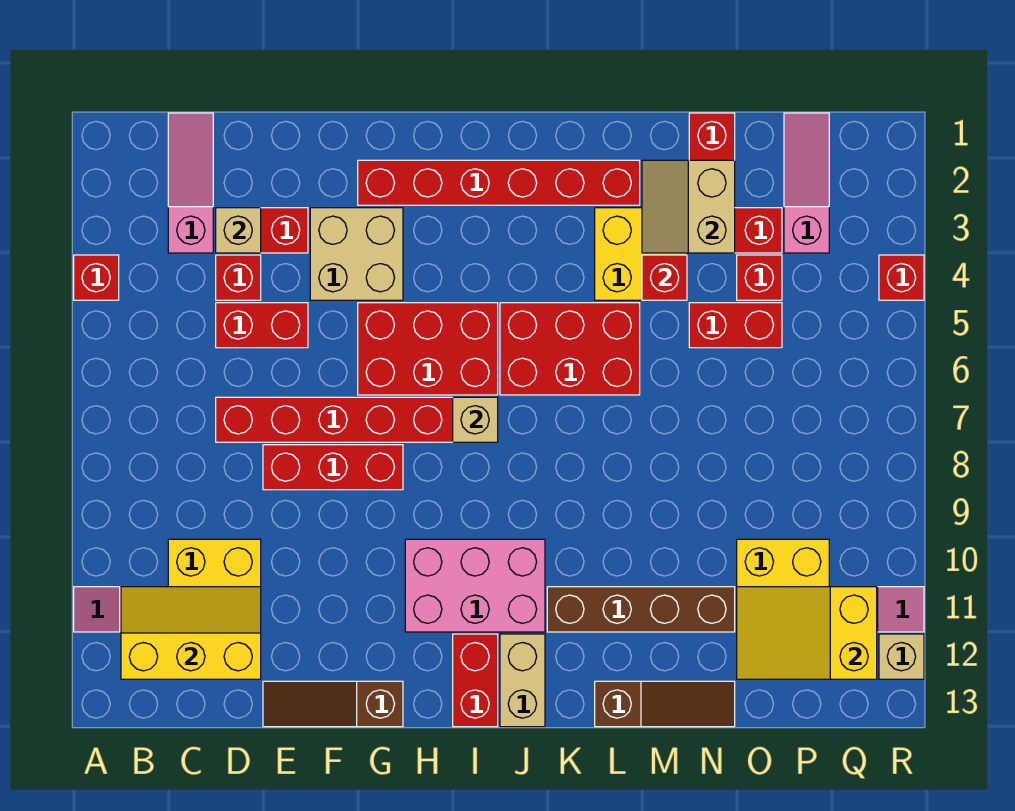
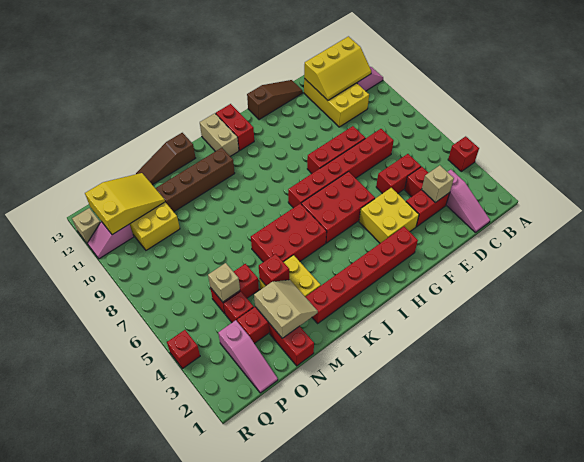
tan brick F3:G4 level 1 -> yellow brick F3:G4 level 1
pink brick H10:J11 level 1 -> none
tan brick I7 level 2 -> tan brick O5 level 2

